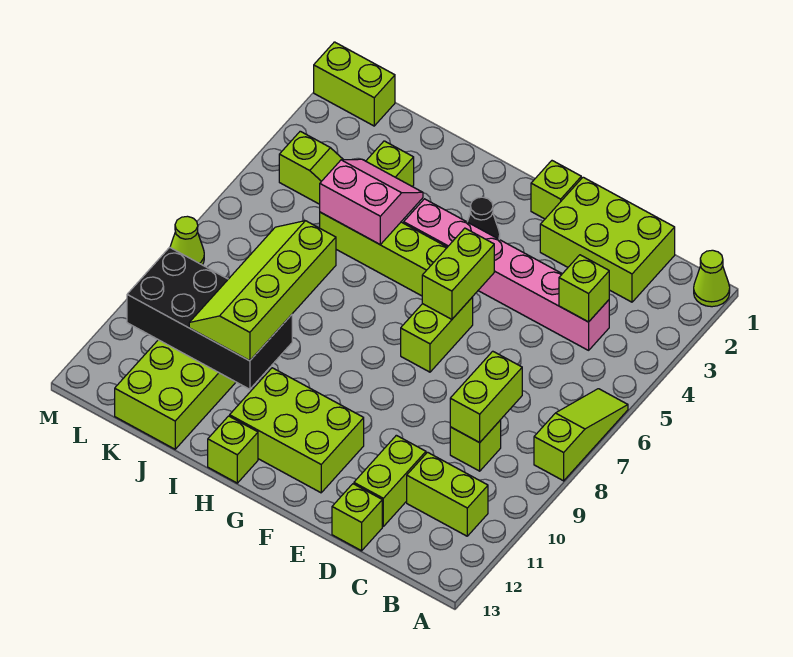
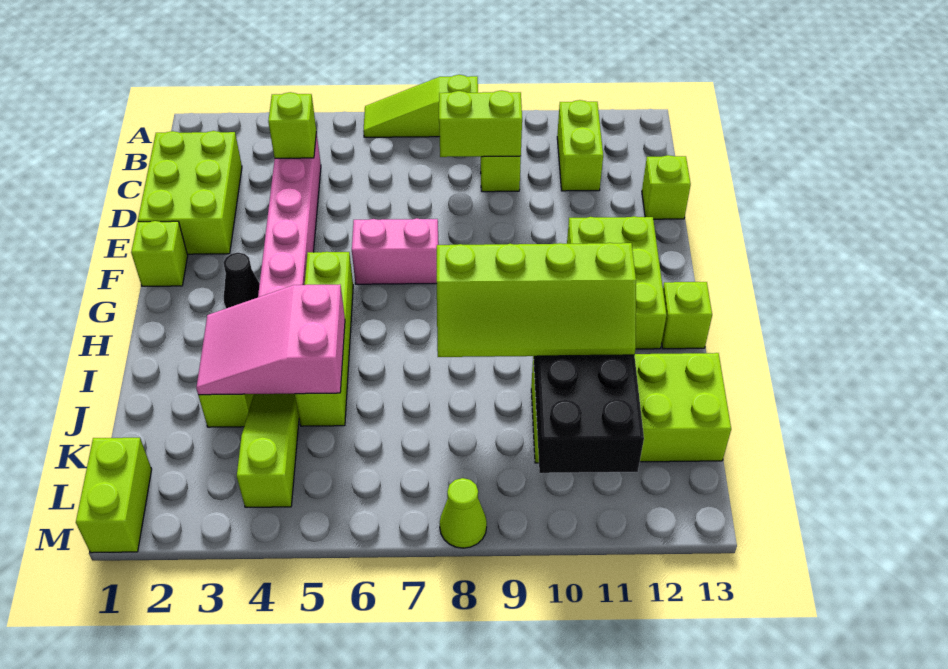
lime cone A1 level 1 -> none
lime brick D11:D12 level 1 -> none
lime brick F5:F6 level 2 -> none
lime brick F6:F7 level 1 -> pink brick F6:F7 level 1
pink slope I4:J5 level 2 top 5 -> pink slope I3:J5 level 2 top 5

